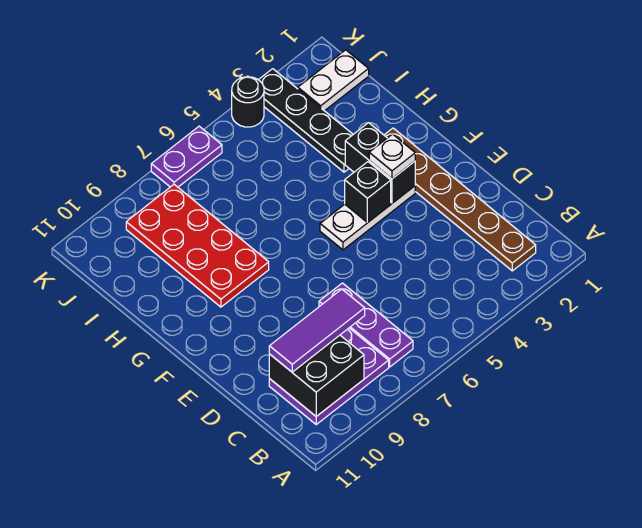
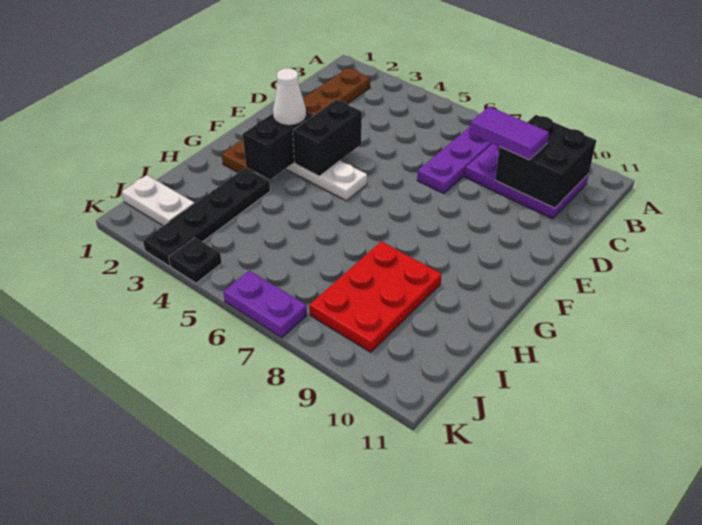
purple tile C8:C10 level 3 -> purple tile C8:C9 level 3
white plate F3 level 3 -> white cone F3 level 3
black brick F4 level 2 -> black brick E4:F4 level 2
red plate G8:J9 level 1 -> red plate H8:J9 level 1
black round brick K4 level 1 -> black plate K4 level 1

